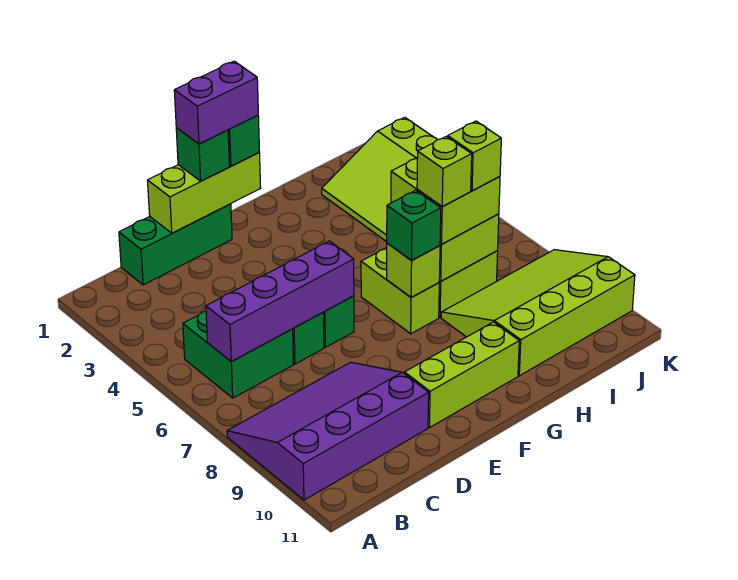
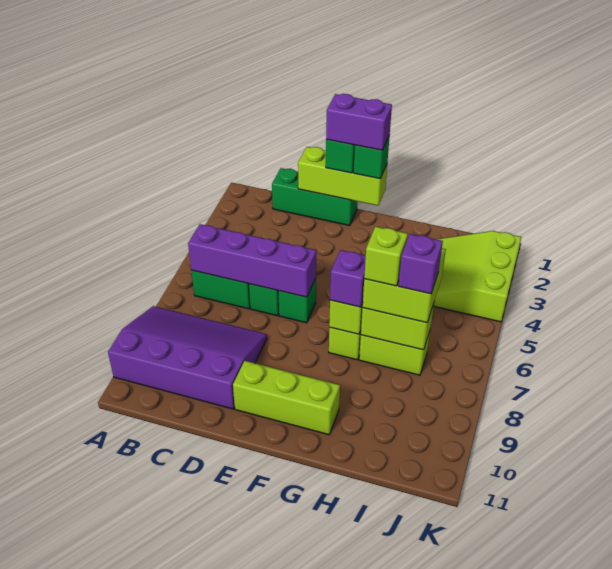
green brick G7 level 3 -> purple brick G7 level 3
lime slope H8:K10 level 1 top 10 -> none
lime brick I7 level 4 -> purple brick I7 level 4

